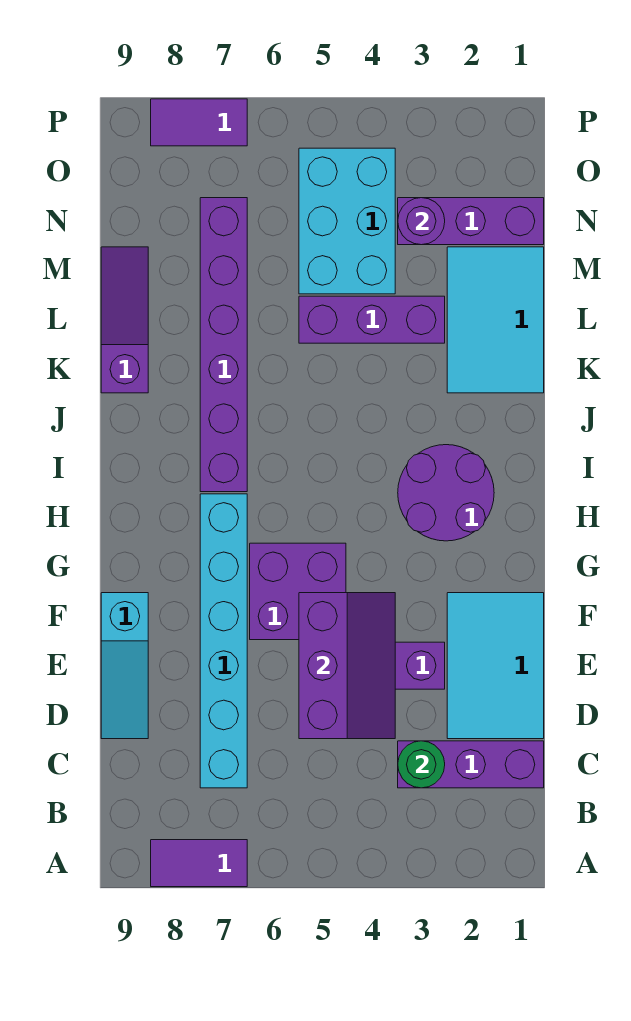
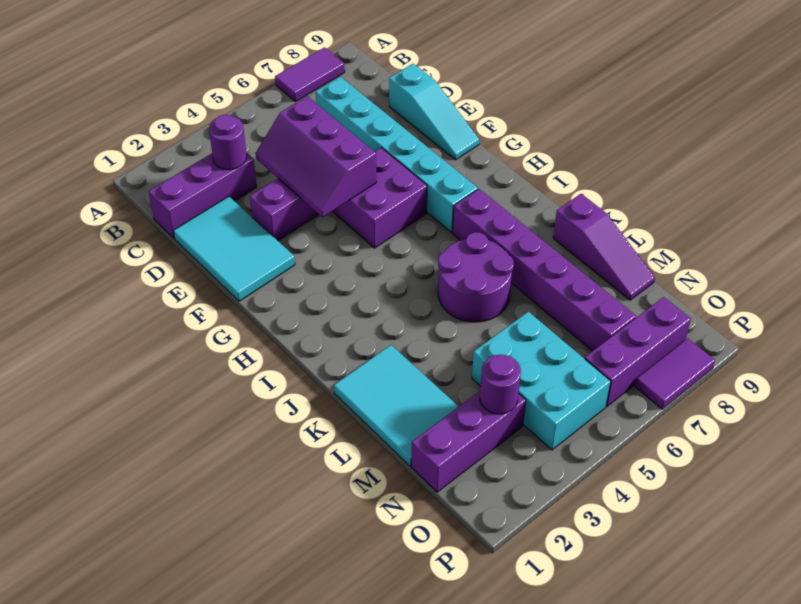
green round brick C3 level 2 -> purple round brick C3 level 2
cyan slope D9:F9 level 1 top F -> cyan slope D9:F9 level 1 top D
purple round brick H2:I3 level 1 -> purple round brick J5:K6 level 1
purple brick L3:L5 level 1 -> purple brick O6:O8 level 1

